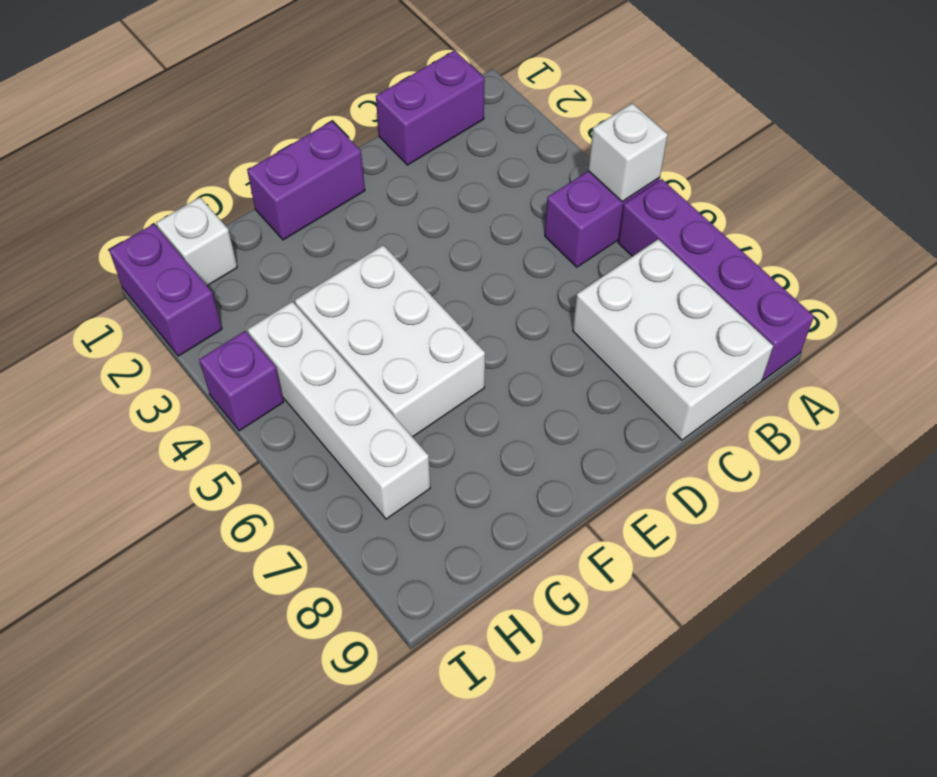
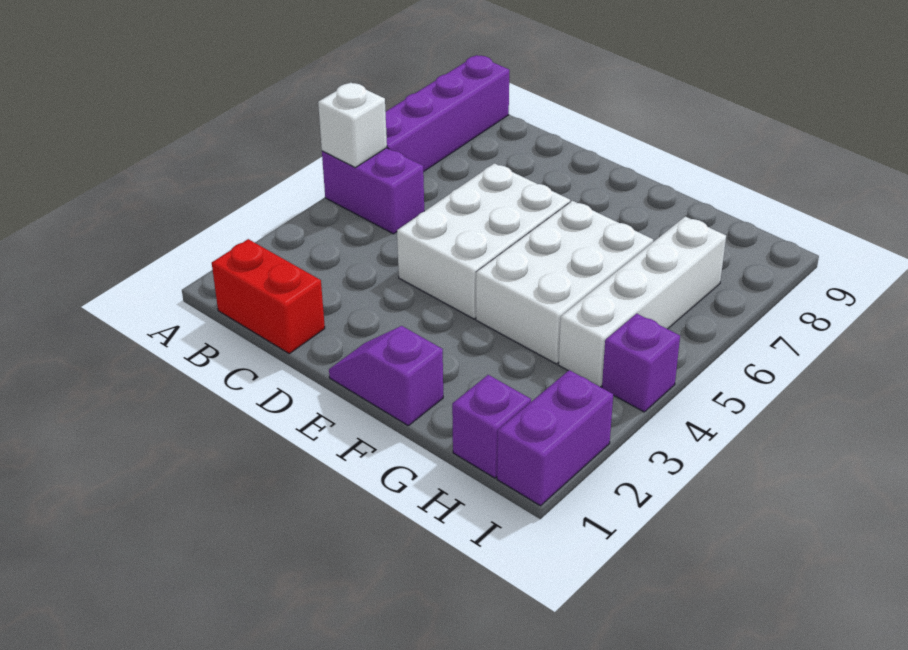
purple brick B1:C1 level 1 -> red brick B1:C1 level 1
white brick B7:C9 level 1 -> white brick D4:E6 level 1
purple brick E1:F1 level 1 -> purple slope E1:F1 level 1 top F
white brick H1 level 1 -> purple brick H1 level 1

